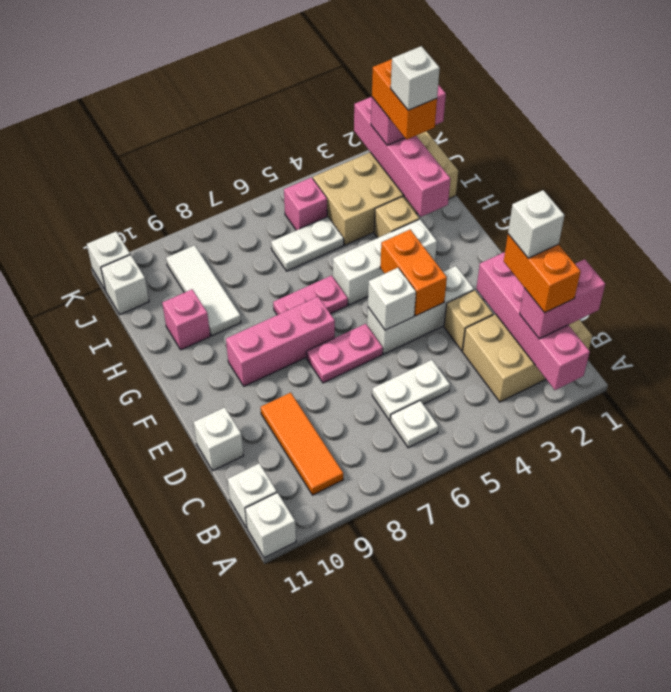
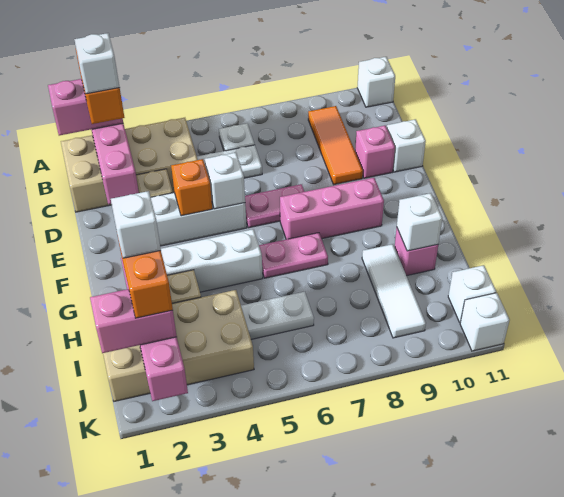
tan brick B1:C3 level 1 -> tan brick B1:C4 level 1
white brick B11 level 1 -> white brick H10 level 2
orange brick E4:F4 level 2 -> orange brick E4 level 2
pink brick J5 level 1 -> pink brick D10 level 1

